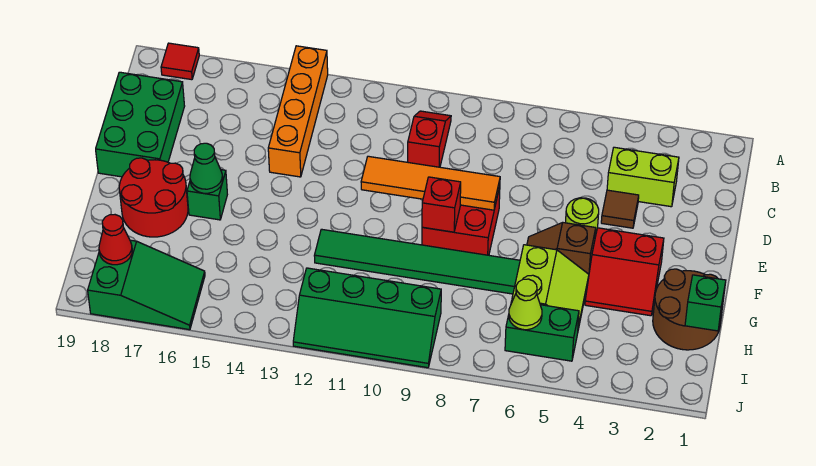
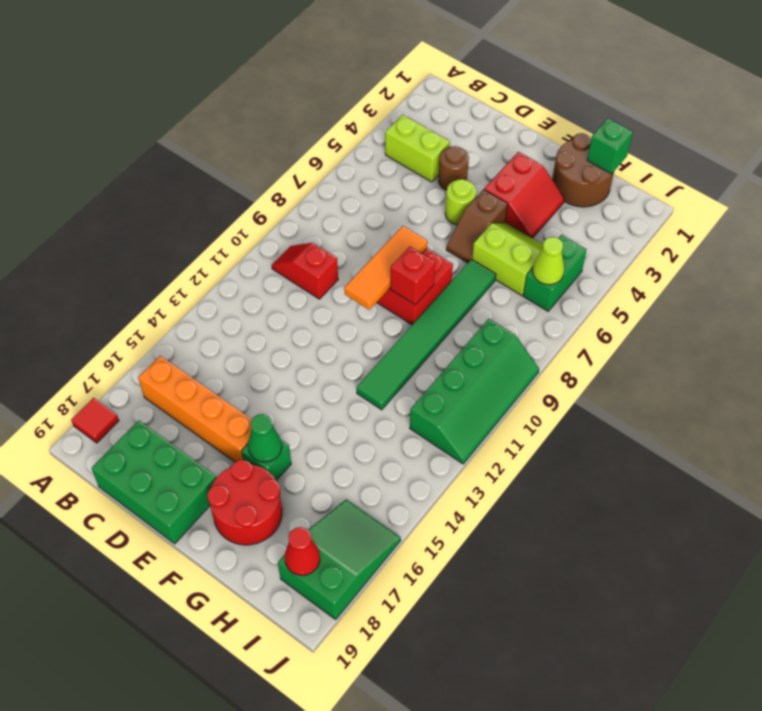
orange brick A14:D14 level 1 -> orange brick B16:E16 level 1
lime brick C3:C4 level 1 -> lime brick B4:C4 level 1
brown tile D4 level 1 -> brown round brick D4 level 1
orange tile E8:E11 level 2 -> orange tile E8:E10 level 2

